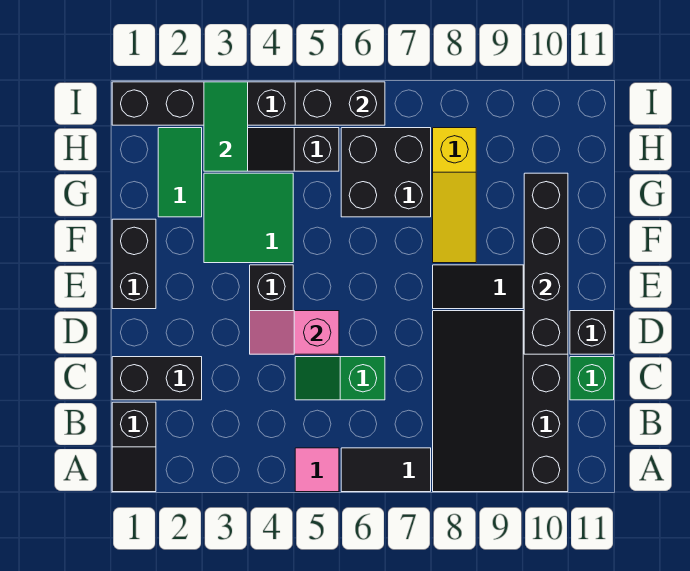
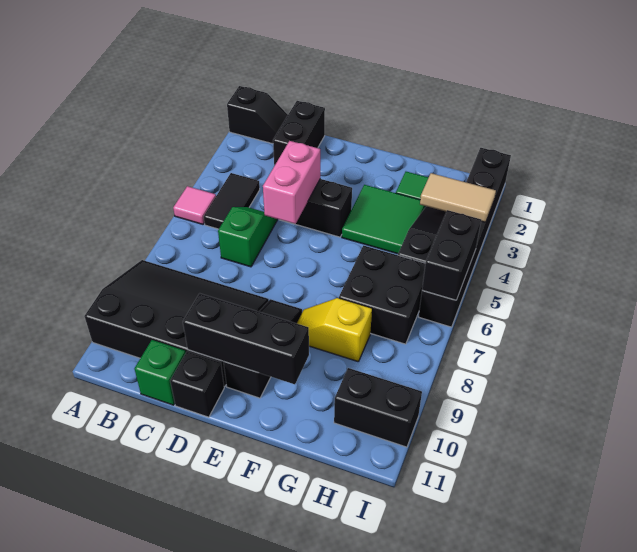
black slope A1:B1 level 1 top B -> black slope A1:B1 level 1 top A
black tile A6:A7 level 1 -> black tile B4:B5 level 1
pink slope D4:D5 level 2 top 5 -> pink brick D4:D5 level 2
black brick D10:G10 level 2 -> black brick D10:F10 level 2
black brick E1:F1 level 1 -> black brick H10:I10 level 1
yellow slope F8:H8 level 1 top H -> yellow slope F8:G8 level 1 top G
green tile H3:I3 level 2 -> tan tile H3:I3 level 2

